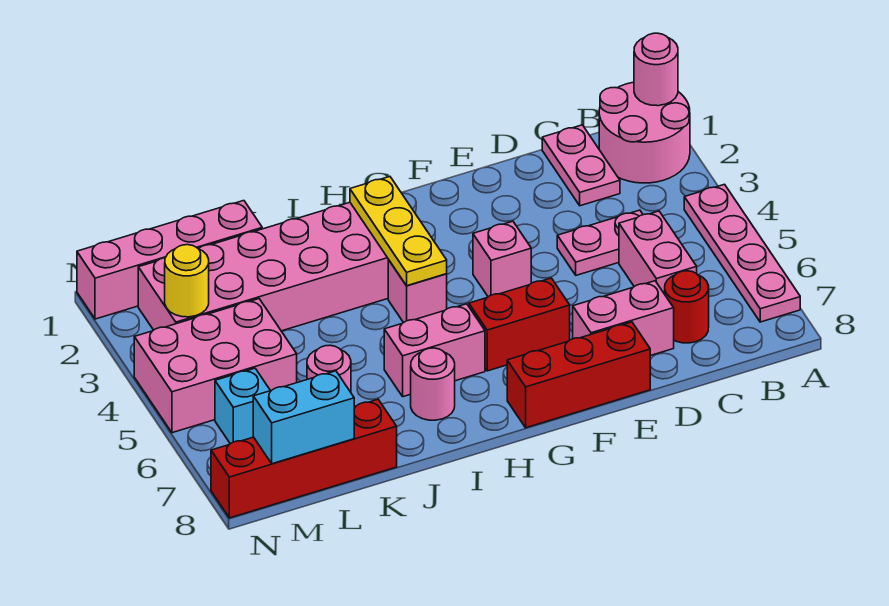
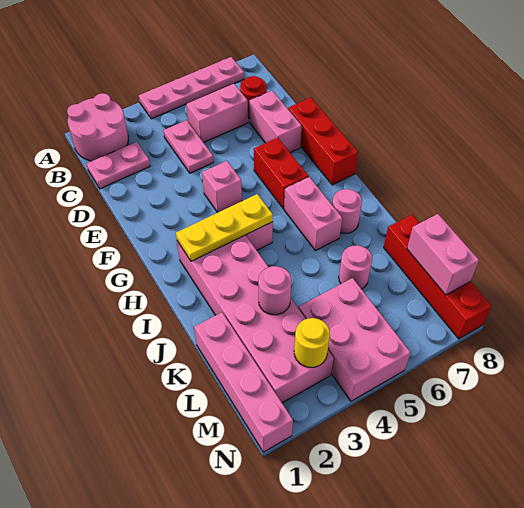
pink round brick A1 level 2 -> pink round brick K3 level 2
cyan brick L8:M8 level 2 -> pink brick L8:M8 level 2
cyan brick M6 level 1 -> none

